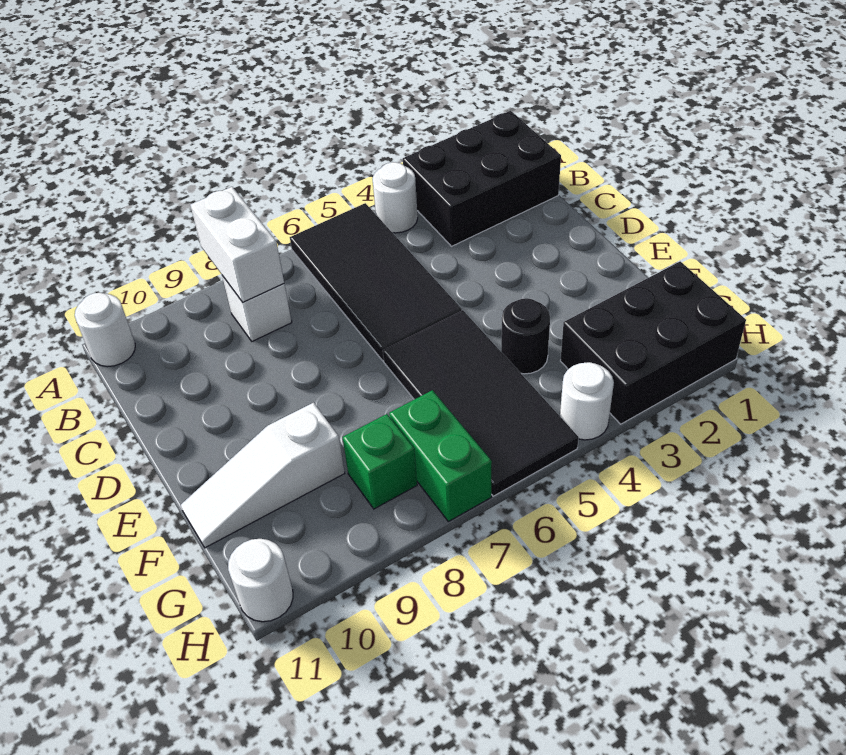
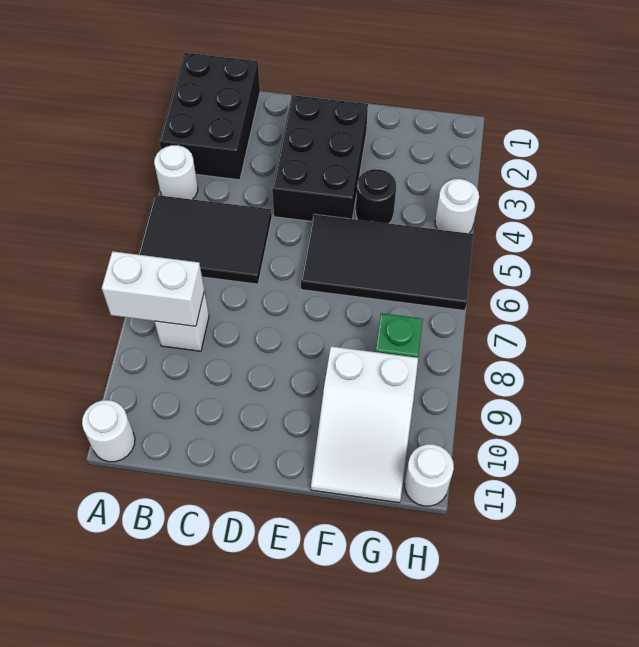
black tile A5:D6 level 1 -> black tile A5:C6 level 1
white slope F9:F11 level 1 top 9 -> white slope F9:G11 level 1 top 9
black brick G1:H3 level 1 -> black brick D2:E4 level 1
green brick G7:H7 level 1 -> none

